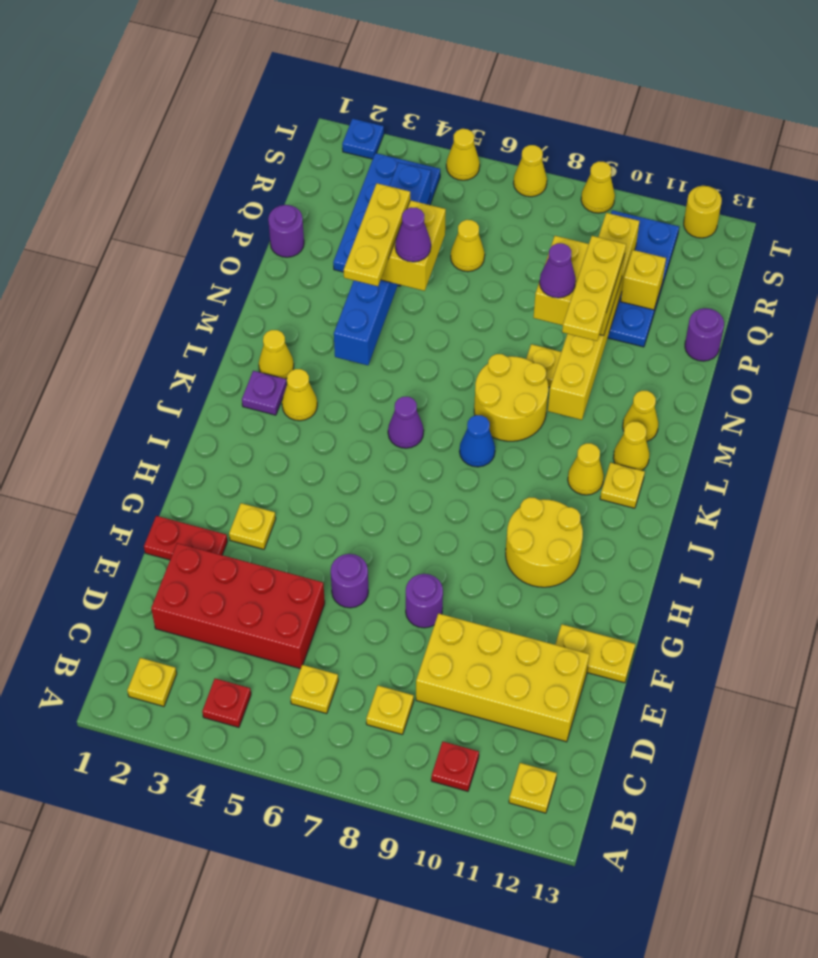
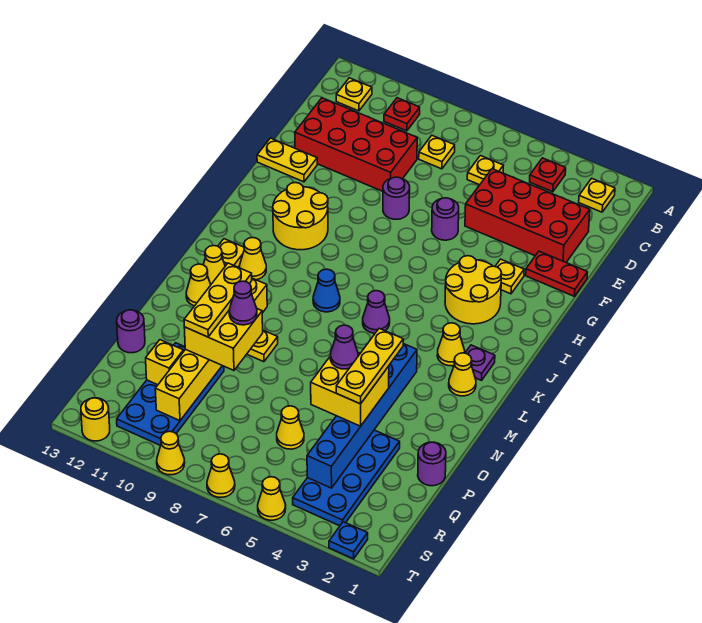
yellow brick D9:E12 level 1 -> red brick D9:E12 level 1
yellow round brick L8:M9 level 1 -> yellow round brick H3:I4 level 1

